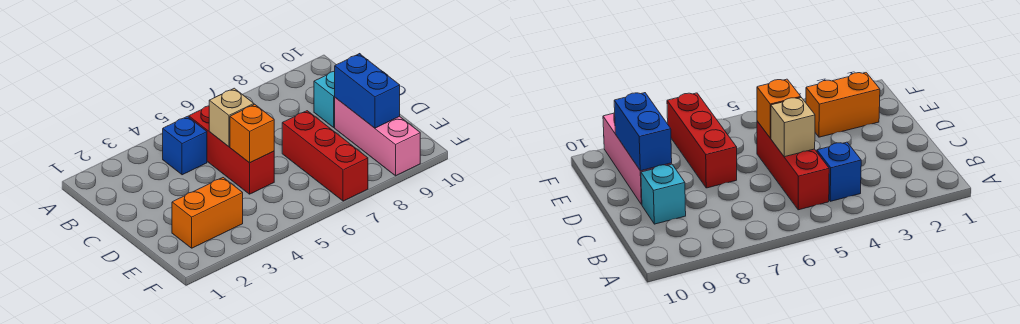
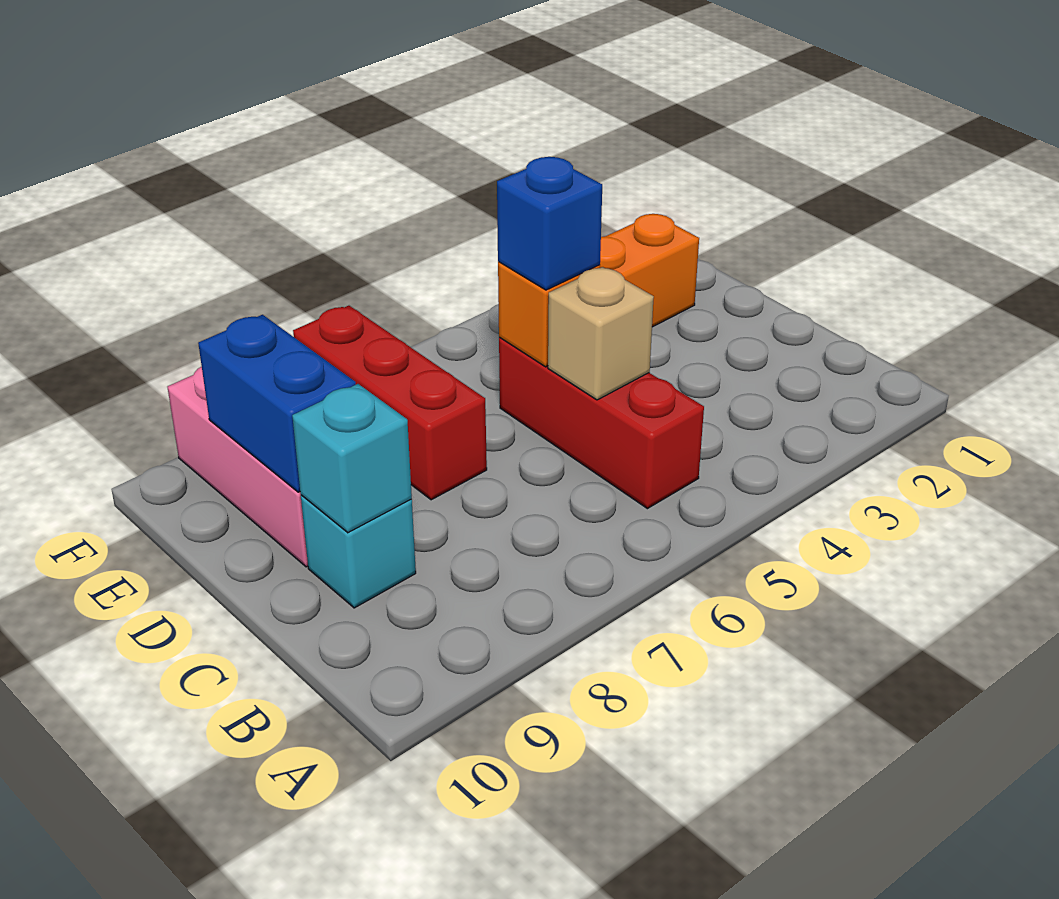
blue brick B4 level 1 -> blue brick D5 level 3
none -> cyan brick C9 level 2

